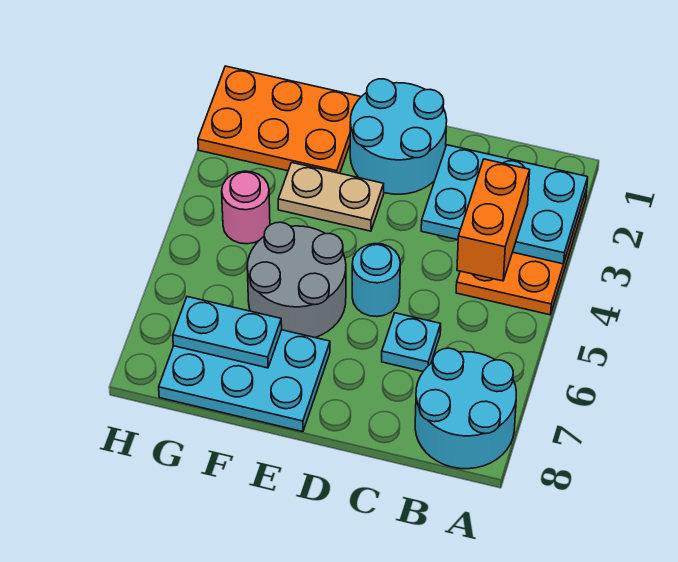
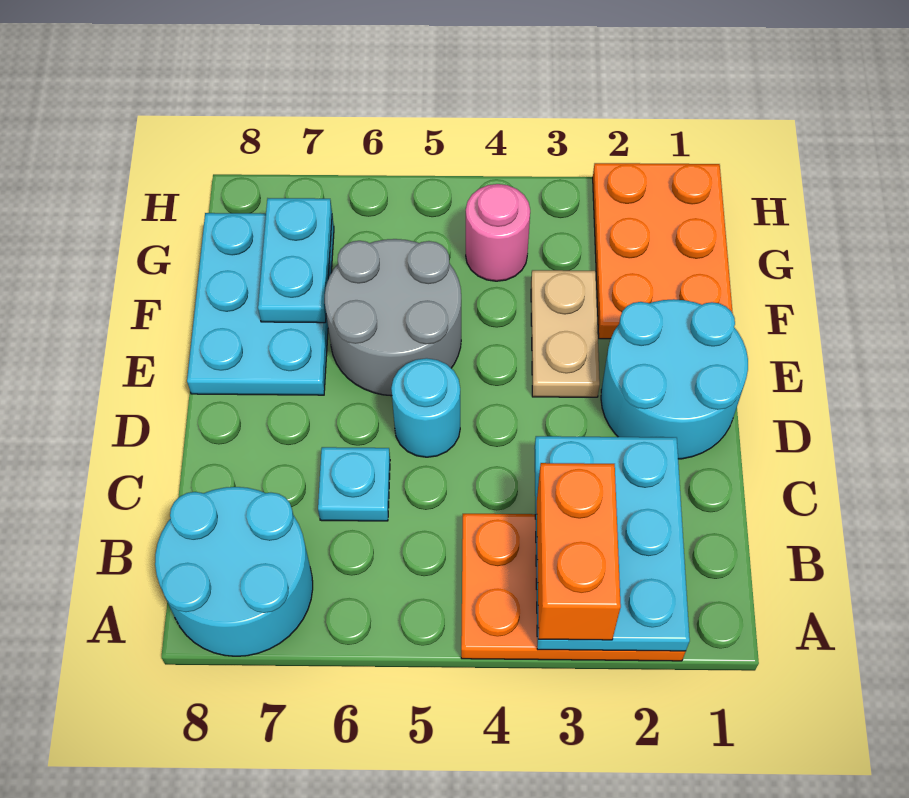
orange brick B3:B4 level 3 -> orange brick A3:B3 level 3

